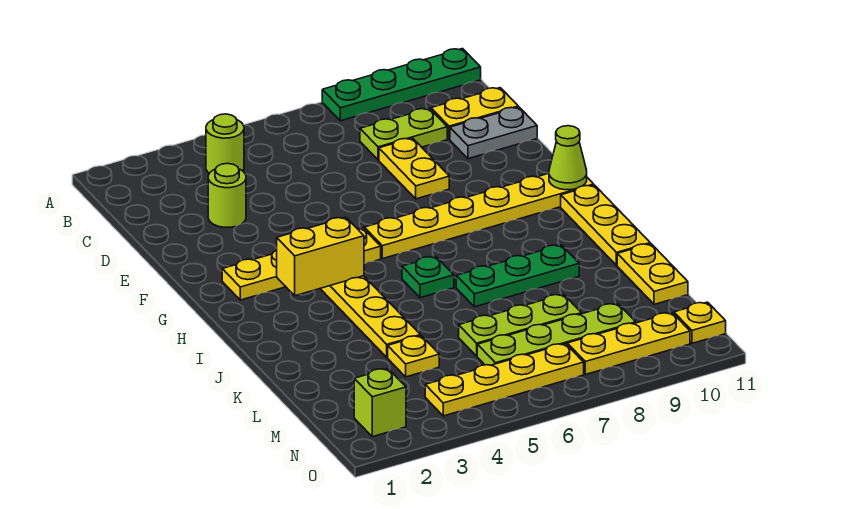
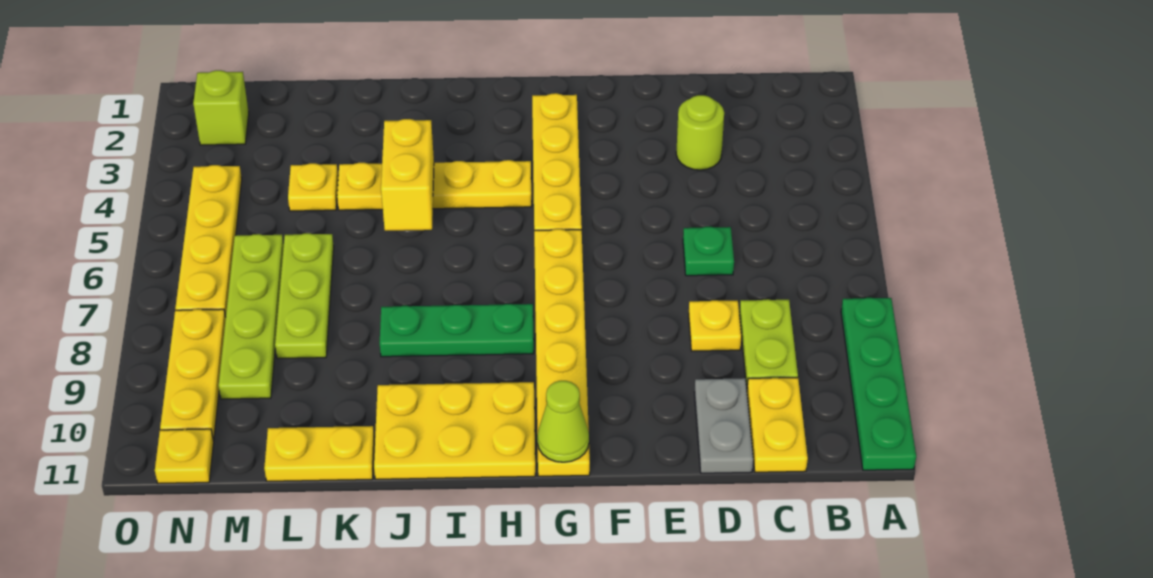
lime round brick B4 level 1 -> none
yellow plate D8:E8 level 1 -> yellow plate D8 level 1
yellow brick H3:H4 level 2 -> yellow brick J4:J5 level 2
yellow plate H11:J11 level 1 -> yellow plate H10:J11 level 1
green plate I6 level 1 -> green plate D6 level 1
green plate J7:J9 level 1 -> green plate H8:J8 level 1

